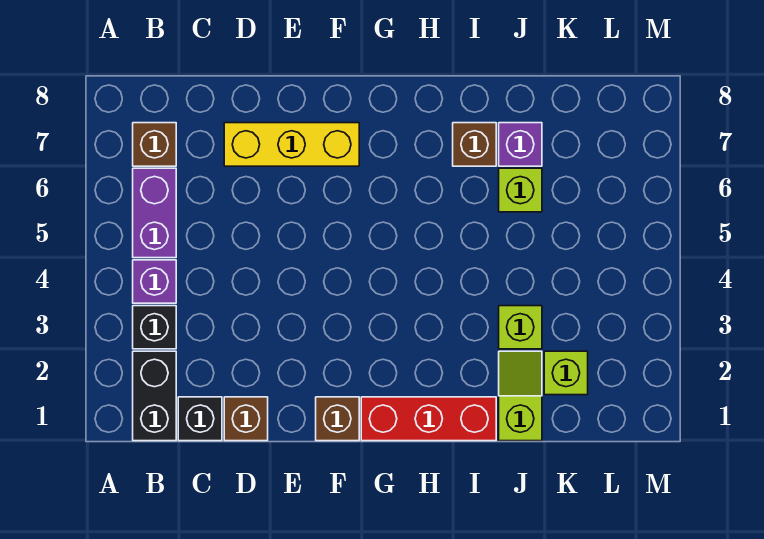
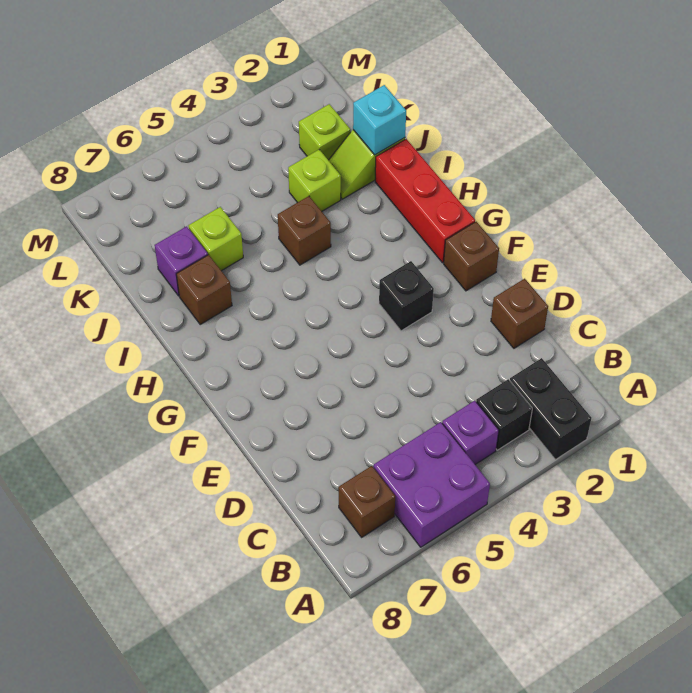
black brick B1:B2 level 1 -> black brick A2:B2 level 1
purple brick B5:B6 level 1 -> purple brick A5:B6 level 1
black brick C1 level 1 -> black brick F3 level 1
yellow brick D7:F7 level 1 -> none
none -> brown brick I4 level 1
none -> cyan brick J1 level 2

